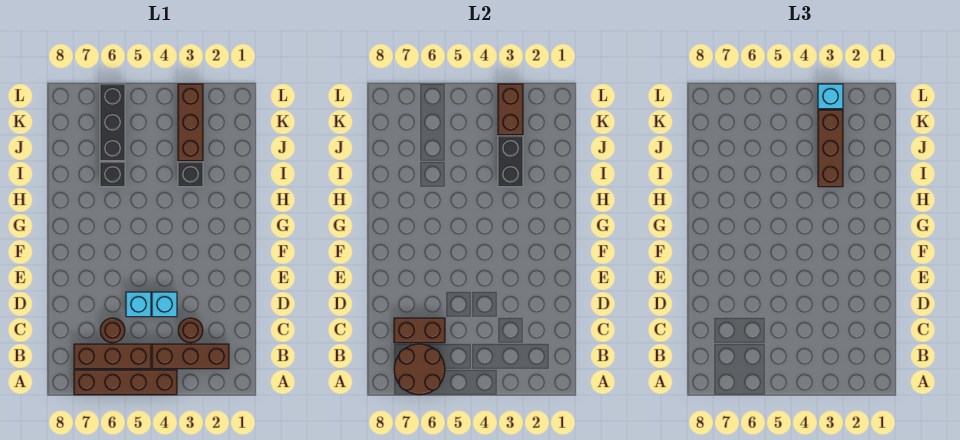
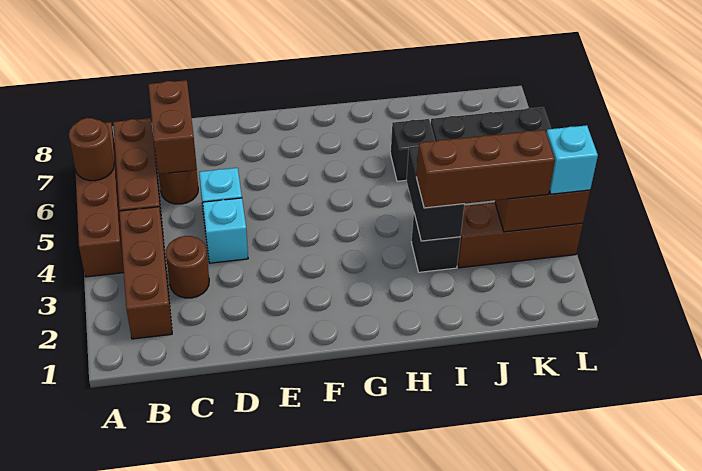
brown round brick A6:B7 level 2 -> brown round brick A6 level 2
black brick I3:J3 level 2 -> black brick I3:I4 level 2

